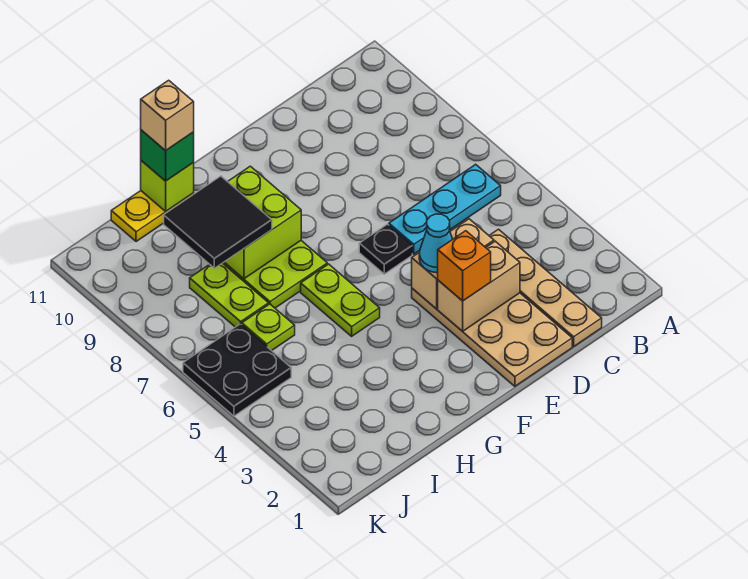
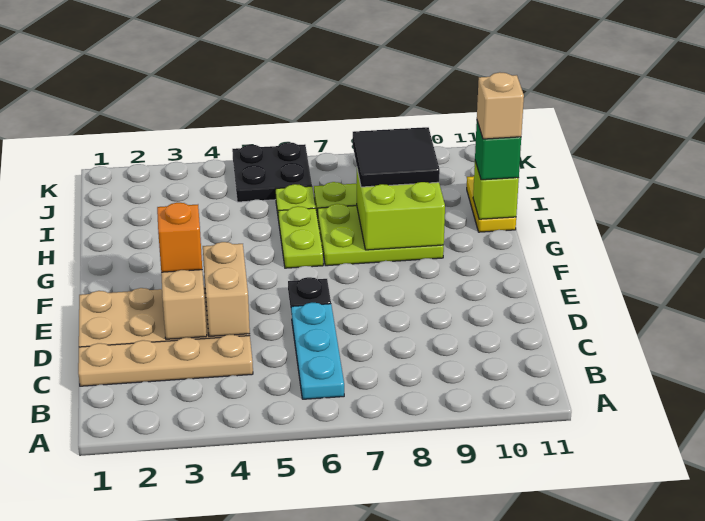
cyan cone E4 level 3 -> none
lime plate G5:G6 level 1 -> lime plate G6:H6 level 1

